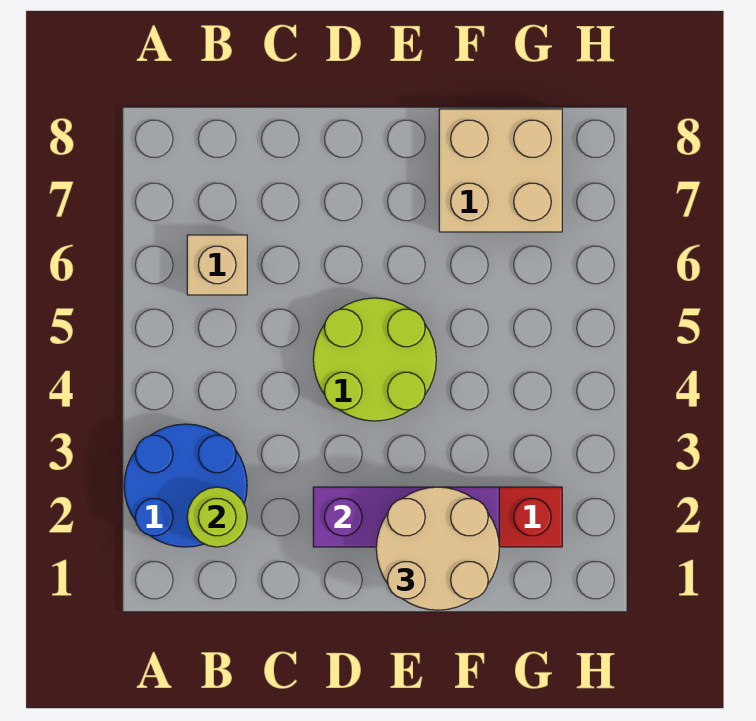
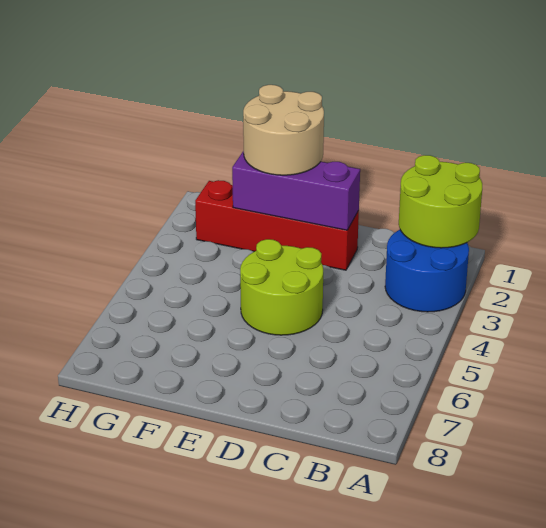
lime round brick B2 level 2 -> lime round brick A1:B2 level 2
tan brick B6 level 1 -> none
tan brick F7:G8 level 1 -> none

